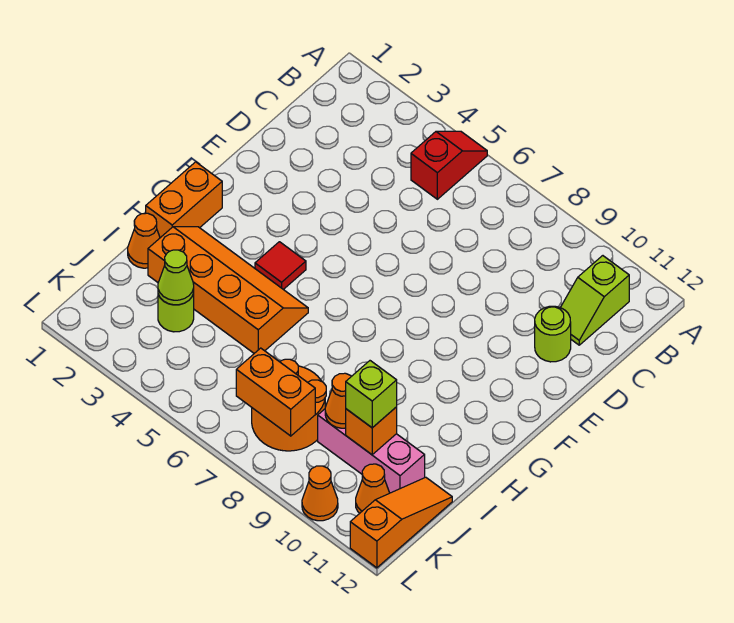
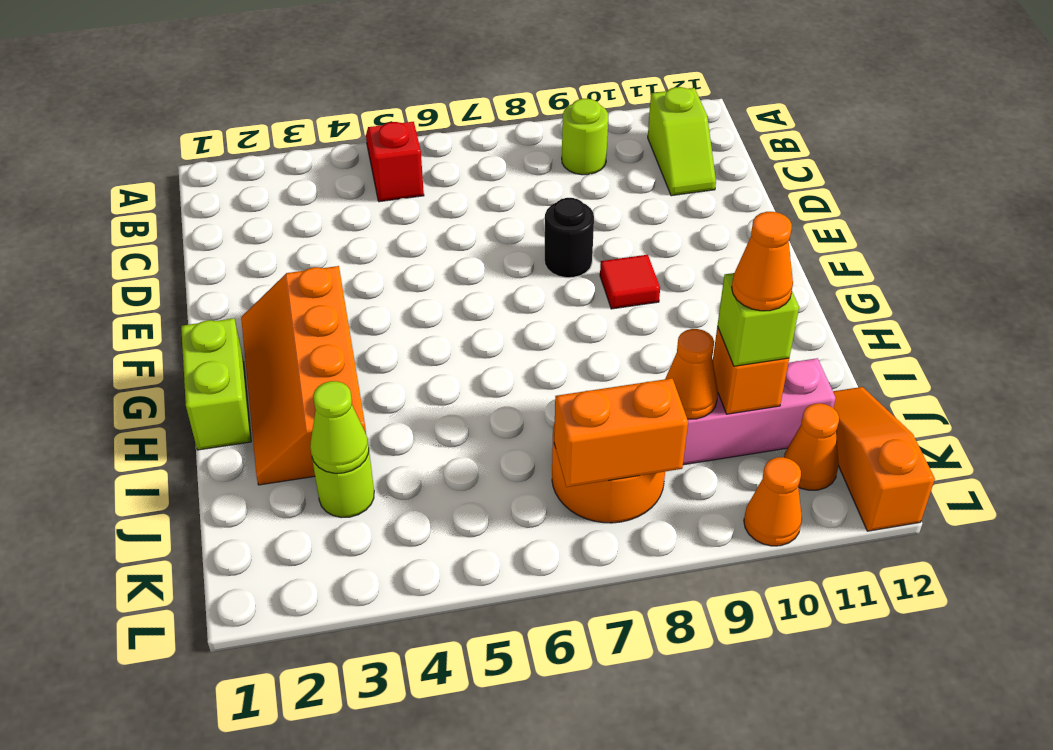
lime round brick D11 level 1 -> lime round brick B9 level 1
none -> black round brick E8 level 1
orange brick G1:H1 level 1 -> lime brick G1:H1 level 1
red tile G4 level 1 -> red tile F9 level 1
orange slope H2:I5 level 1 top I -> orange slope F2:I3 level 1 top 3
orange cone I1 level 1 -> orange cone J10 level 4

